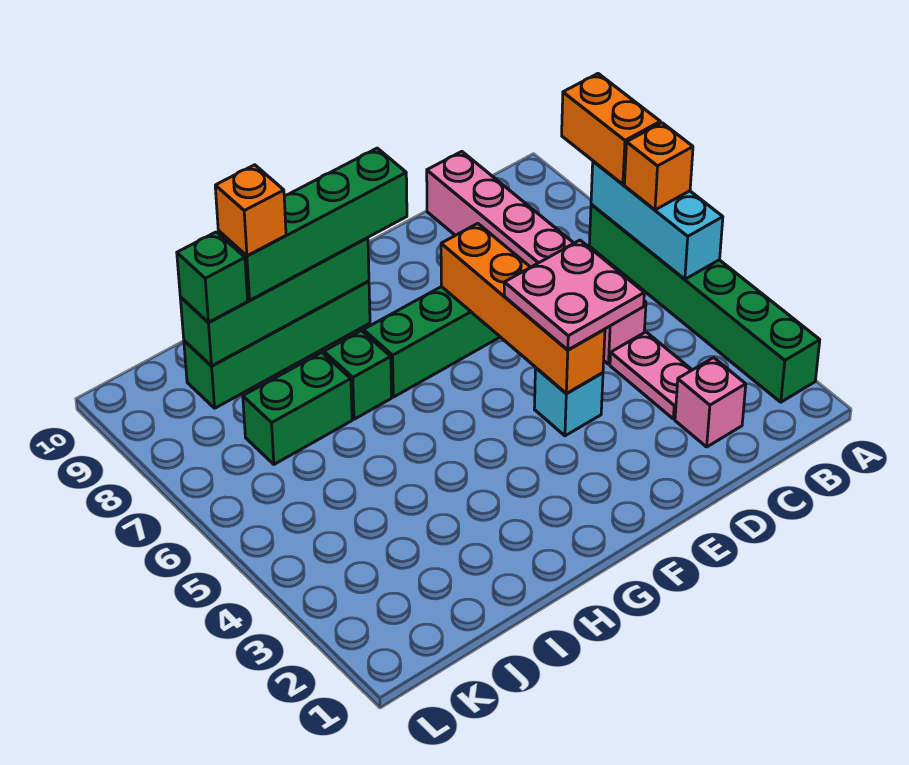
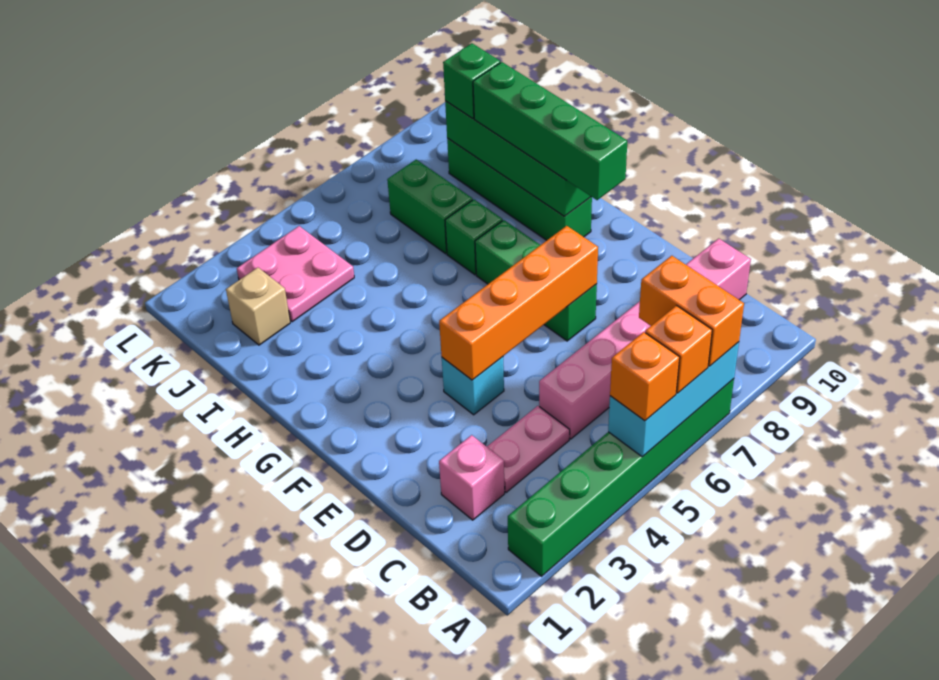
orange brick A7:A8 level 3 -> orange brick A7:B7 level 3
pink plate D4:E5 level 3 -> pink plate J3:K4 level 1
orange brick I9 level 4 -> orange brick A5 level 3
none -> tan brick J2 level 1

